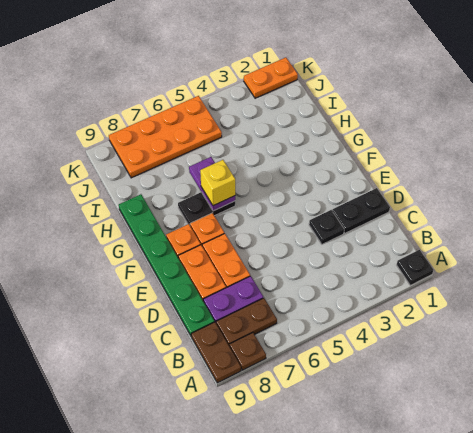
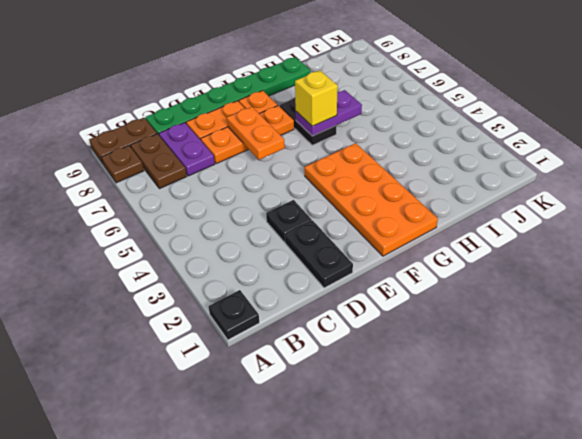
orange plate J5:K8 level 1 -> orange plate F1:G4 level 1
orange plate K1:K2 level 1 -> orange plate E6:E7 level 2

